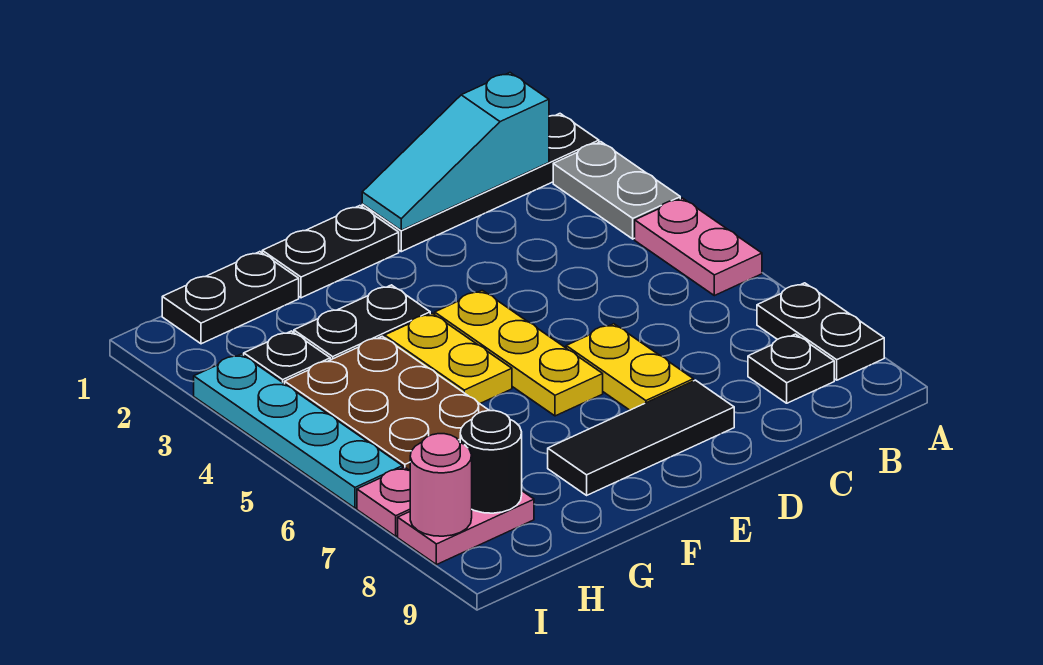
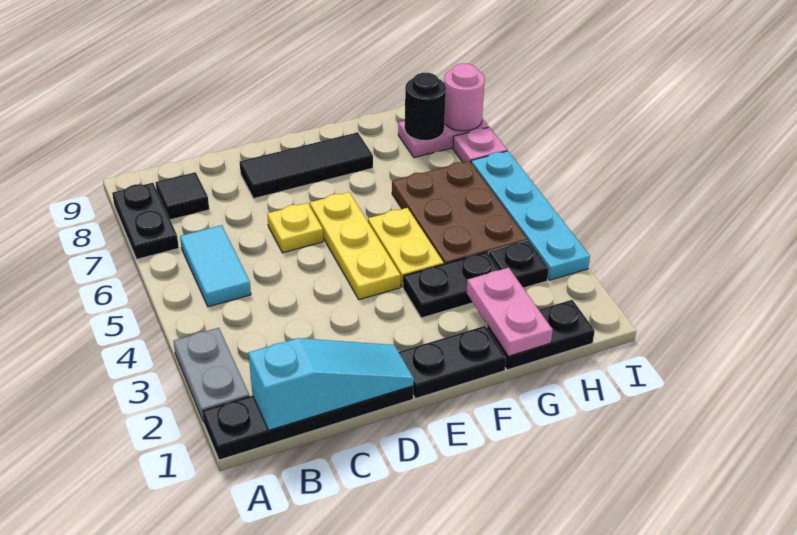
pink plate A4:A5 level 1 -> pink plate G1:G2 level 2
none -> cyan tile B5:B6 level 1
black plate B8 level 1 -> black tile B8 level 1
yellow plate D6:D7 level 1 -> yellow plate D6 level 1

